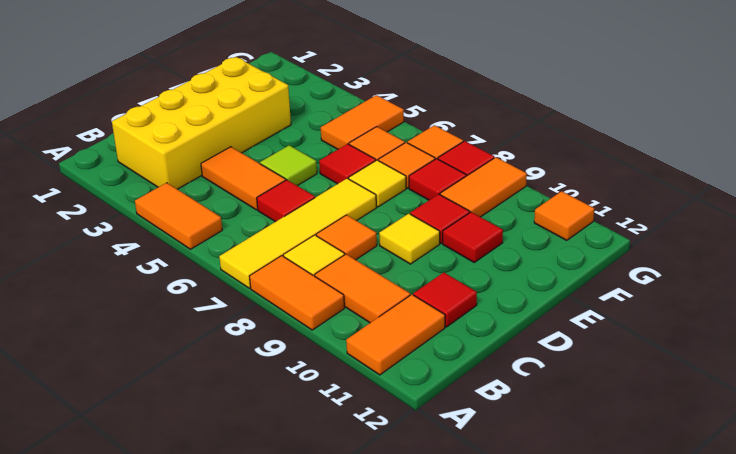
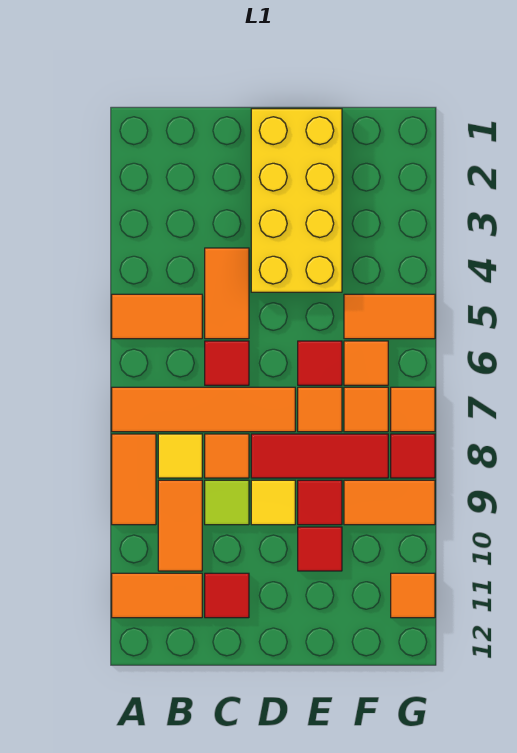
orange tile A4:A5 level 1 -> orange tile A5:B5 level 1
yellow tile A7:D7 level 1 -> orange tile A7:D7 level 1
yellow brick B2:E3 level 1 -> yellow brick D1:E4 level 1
lime tile D5 level 1 -> lime tile C9 level 1
yellow tile E7 level 1 -> orange tile E7 level 1
red tile F8 level 1 -> red tile D8:F8 level 1

